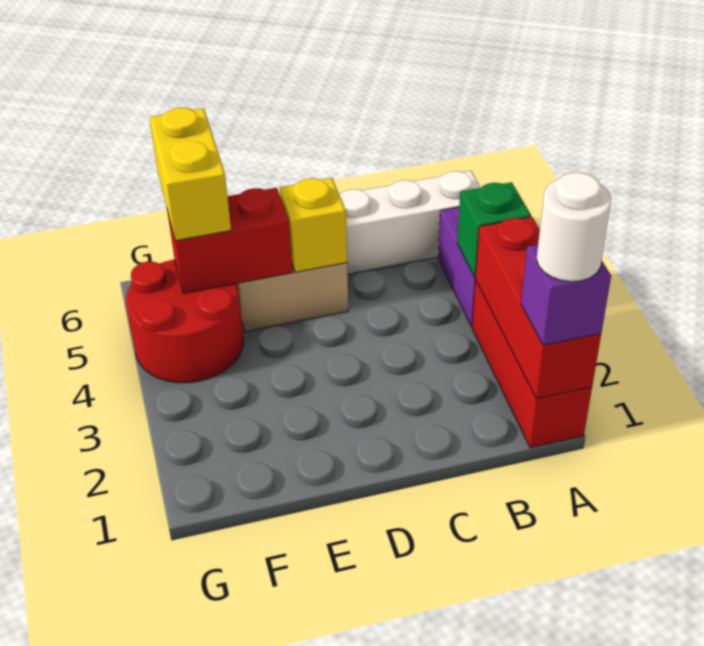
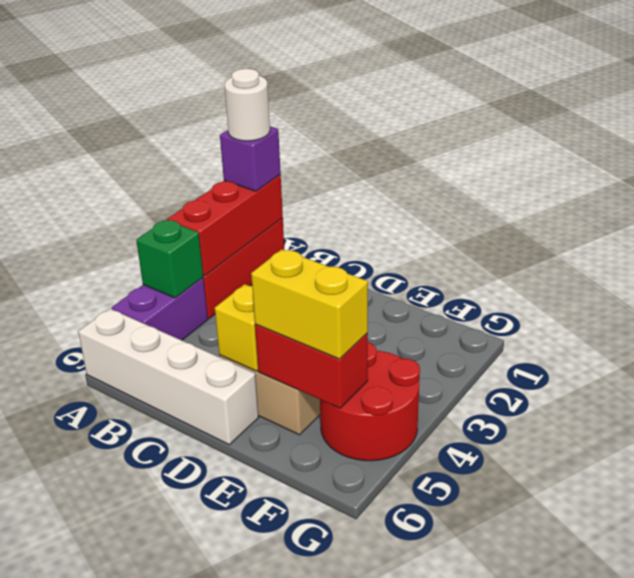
yellow brick F5:F6 level 3 -> yellow brick E5:F5 level 3

